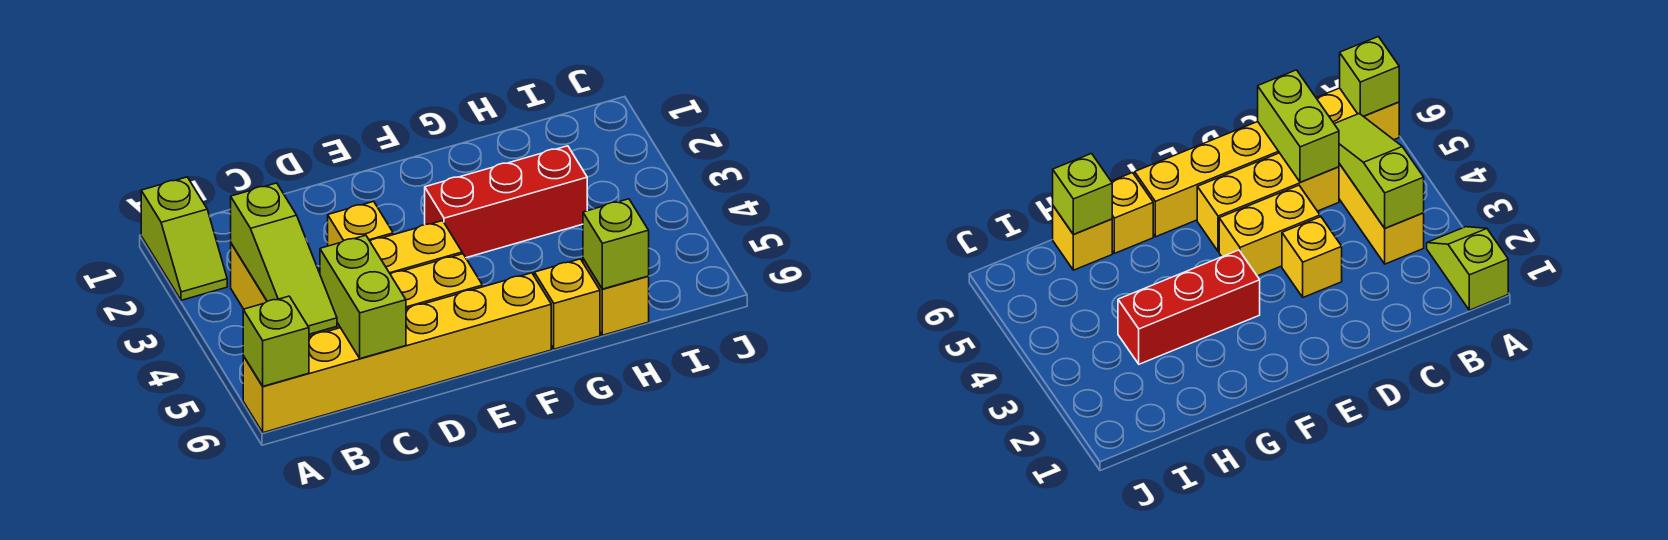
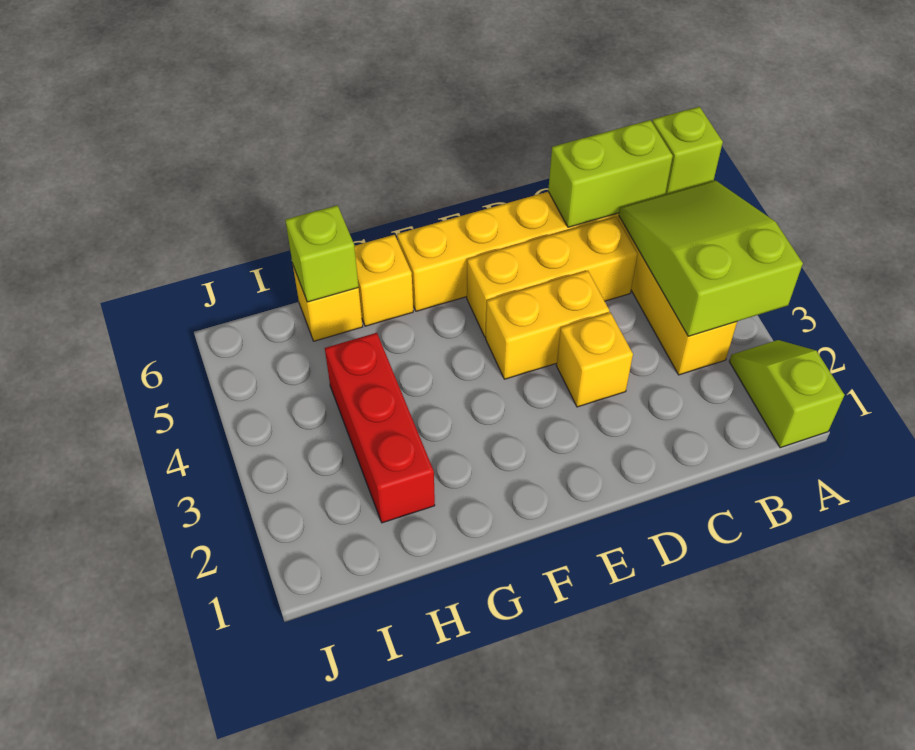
lime slope B3:B5 level 2 top 3 -> lime slope A3:B5 level 2 top 3
lime brick C5:C6 level 2 -> lime brick B6:C6 level 2
red brick F3:H3 level 1 -> red brick H2:H4 level 1

